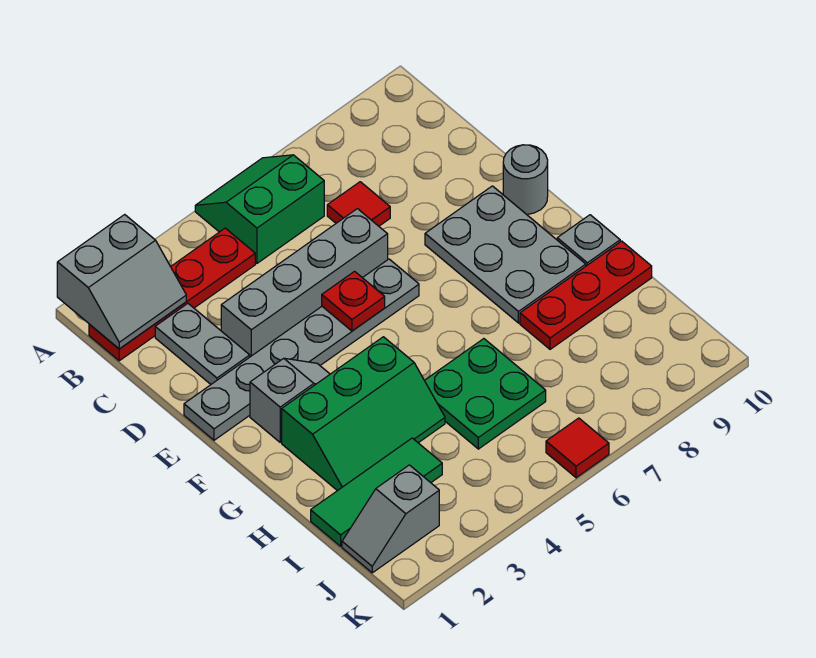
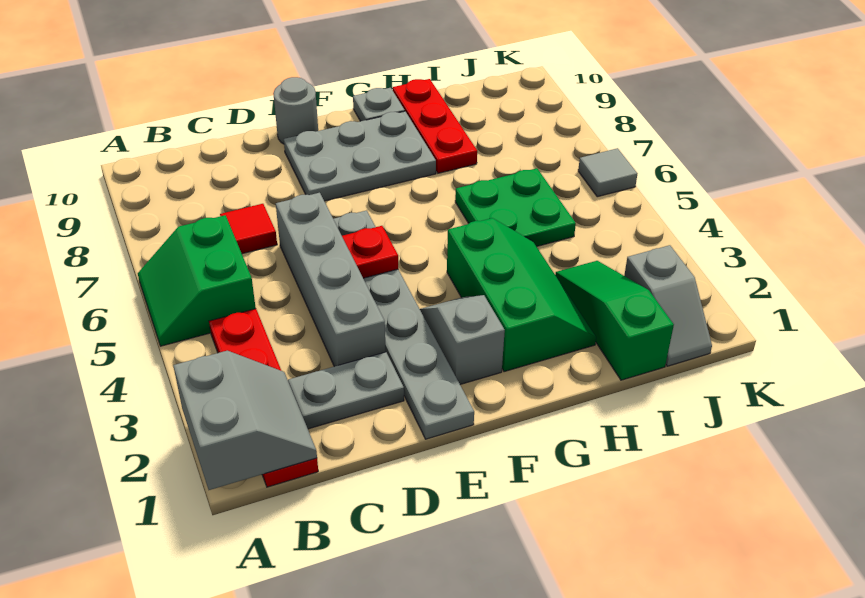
green tile I1:I3 level 1 -> green slope I1:I3 level 1 top 1
red tile K6 level 1 -> grey tile K6 level 1

